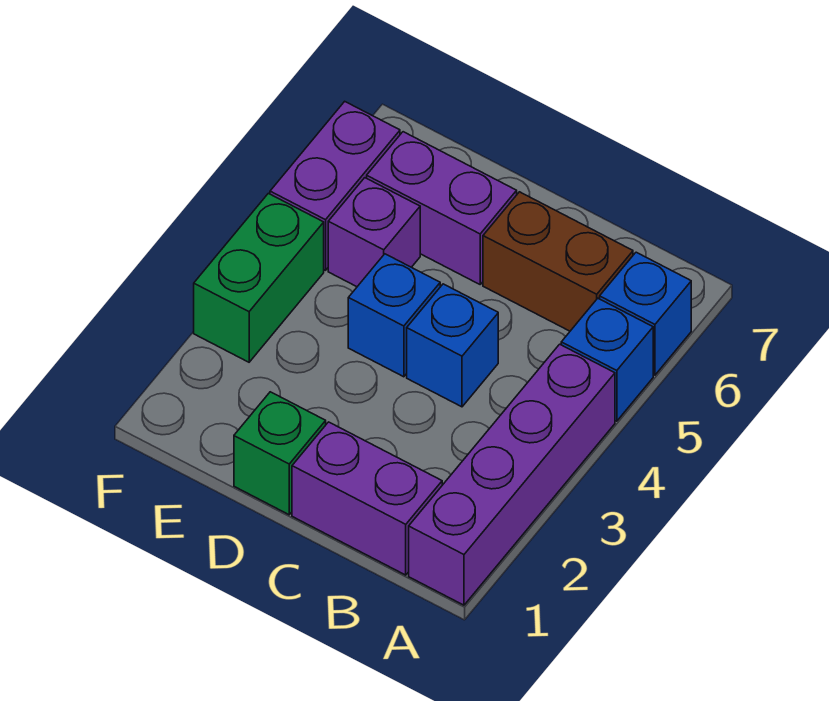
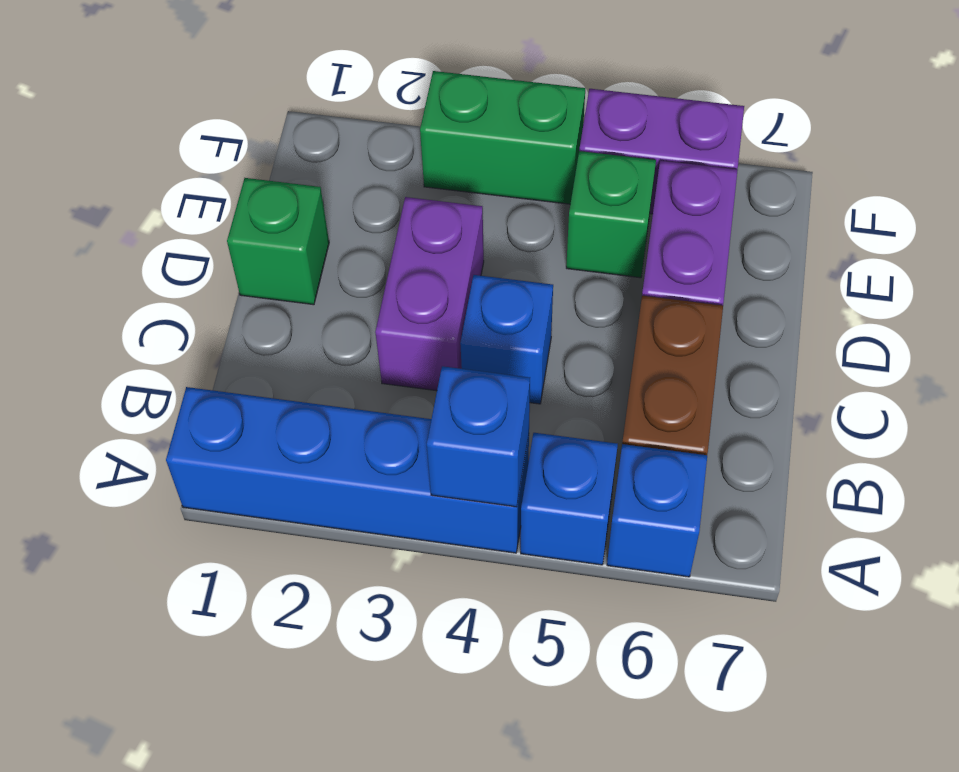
purple brick A1:A4 level 1 -> blue brick A1:A4 level 1
purple brick B1:C1 level 1 -> purple brick C3:D3 level 1
blue brick D4 level 1 -> blue brick A4 level 2
purple brick E5 level 1 -> green brick E5 level 1

